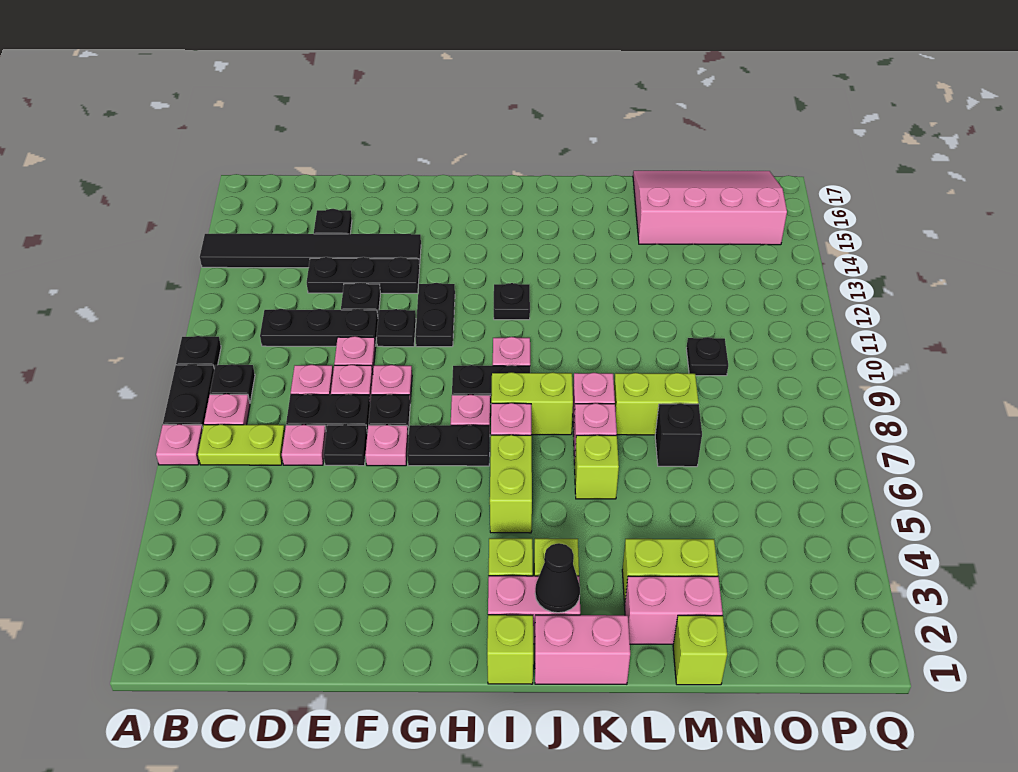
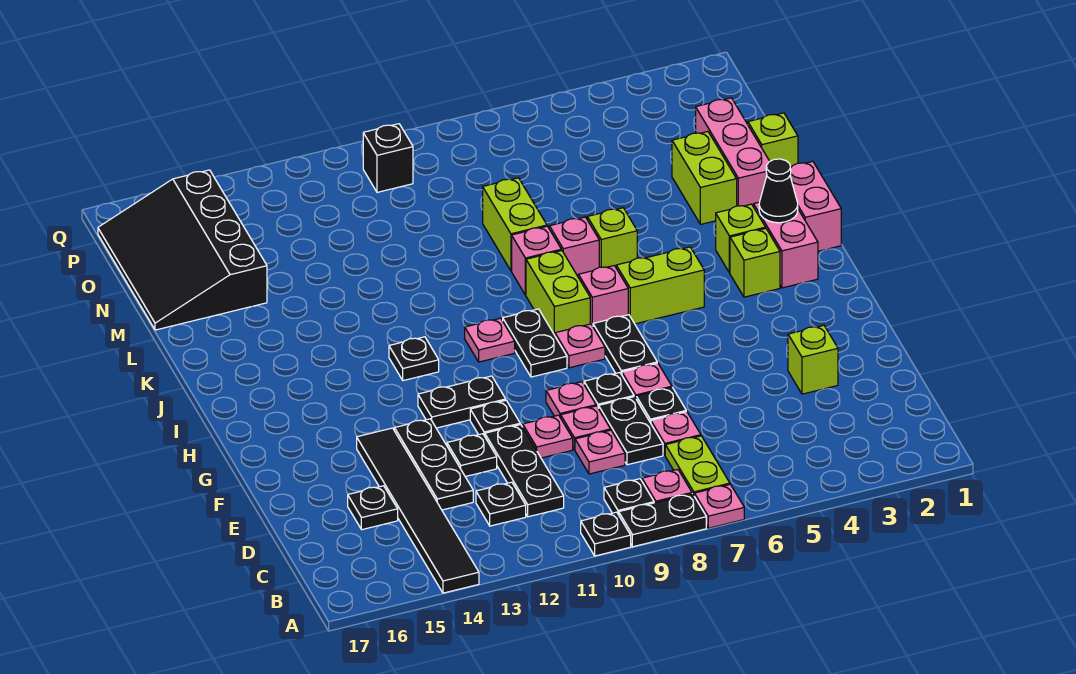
lime brick I1 level 1 -> lime brick E3 level 1
pink brick L2:M2 level 1 -> pink brick L2:N2 level 1
black brick M7 level 1 -> black brick P10 level 1
pink slope M15:P17 level 1 top 15 -> black slope M15:P17 level 1 top 15
black plate N10 level 1 -> black plate C12 level 1

